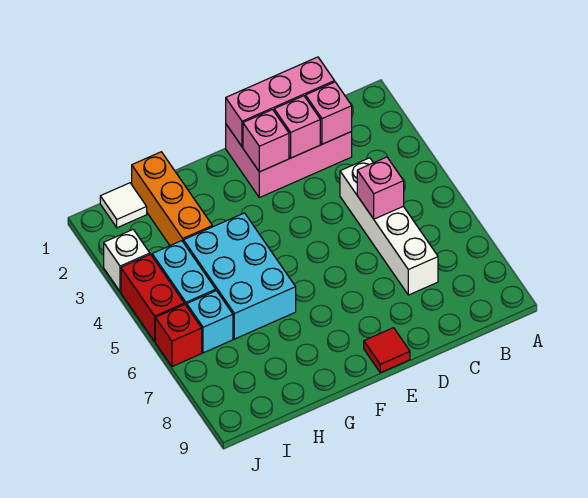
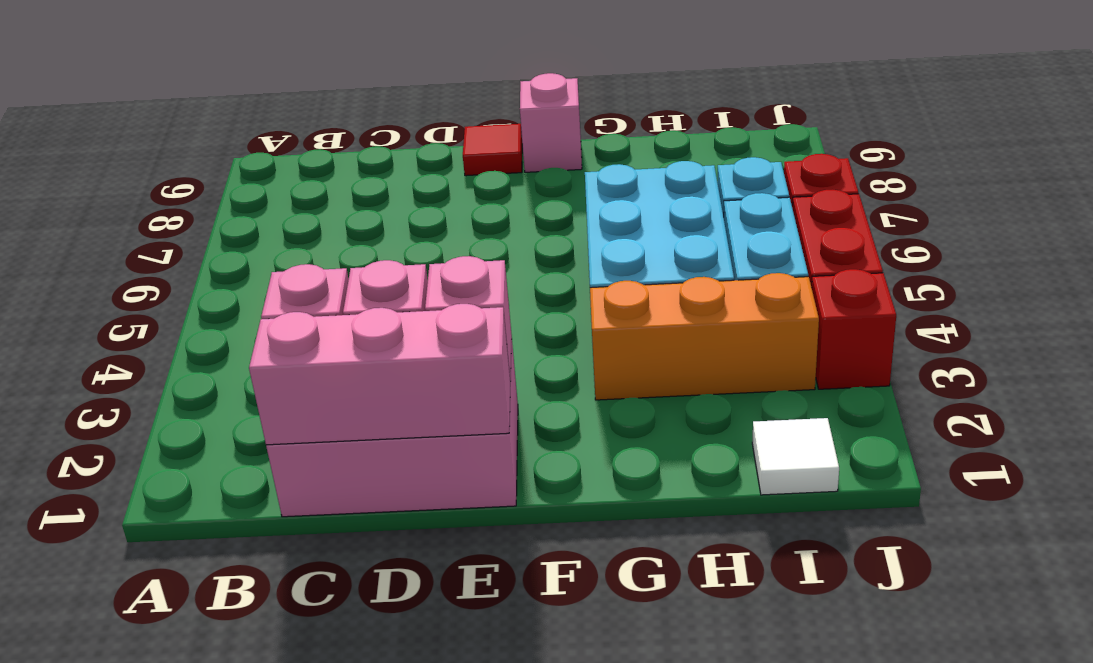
white brick C4:C7 level 1 -> none
pink brick C5 level 2 -> pink brick F9 level 1
orange brick H1:H3 level 1 -> orange brick G3:I3 level 1
white brick J3 level 1 -> red brick J3 level 1

